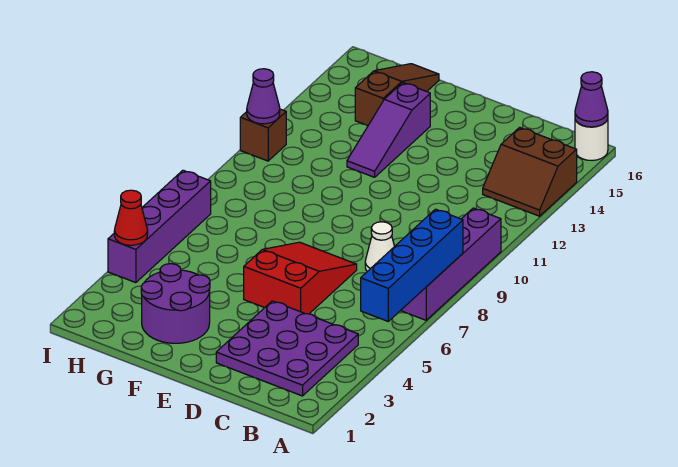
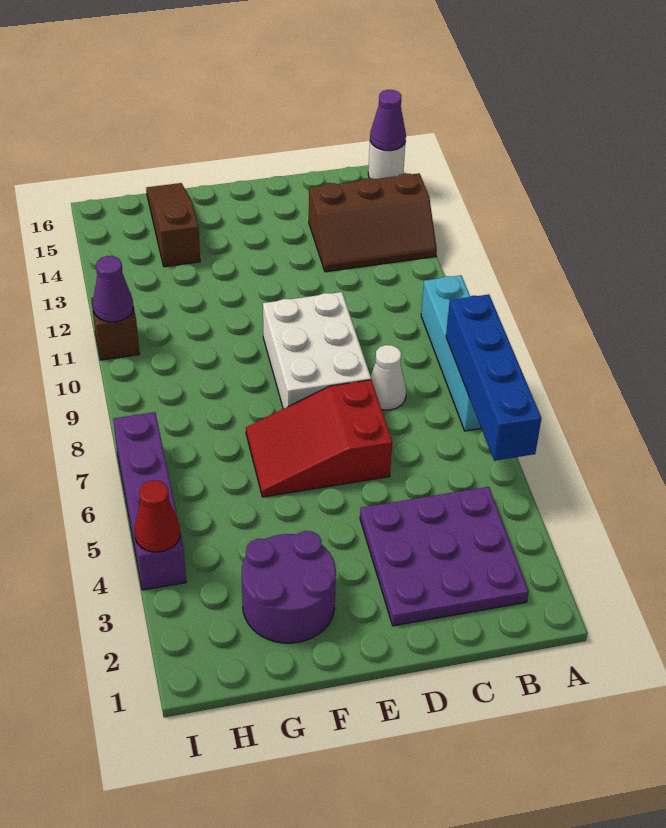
purple brick A7:A10 level 1 -> cyan brick A7:A10 level 1
brown slope A13:B14 level 1 top 14 -> brown slope A13:C14 level 1 top 14
red slope D5:E7 level 1 top 5 -> red slope D6:F7 level 1 top D
none -> white brick D8:E10 level 1
purple slope F12:F14 level 1 top 14 -> none

